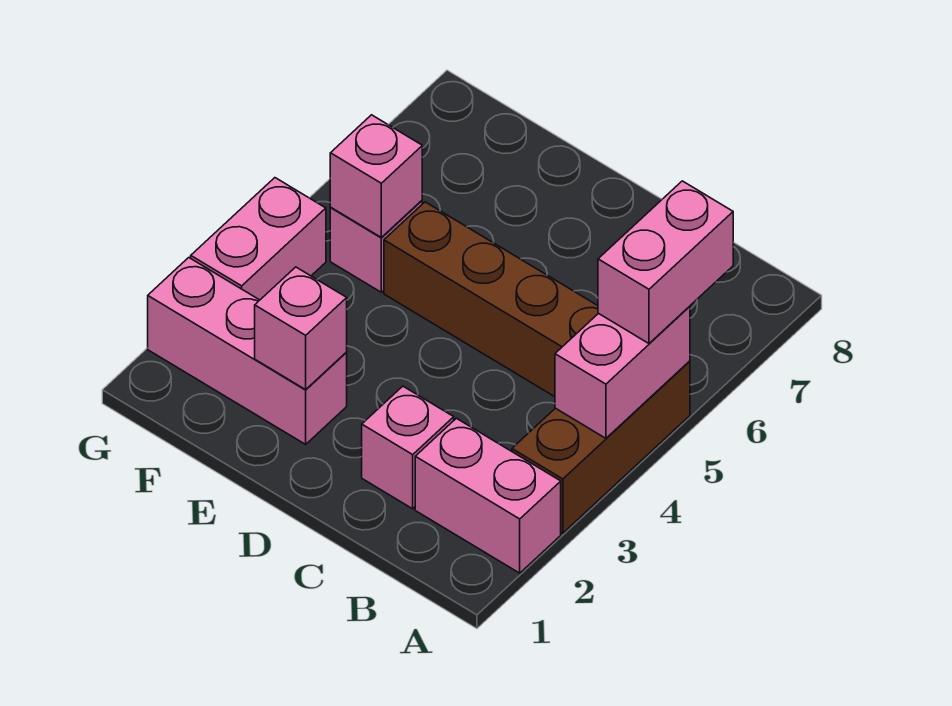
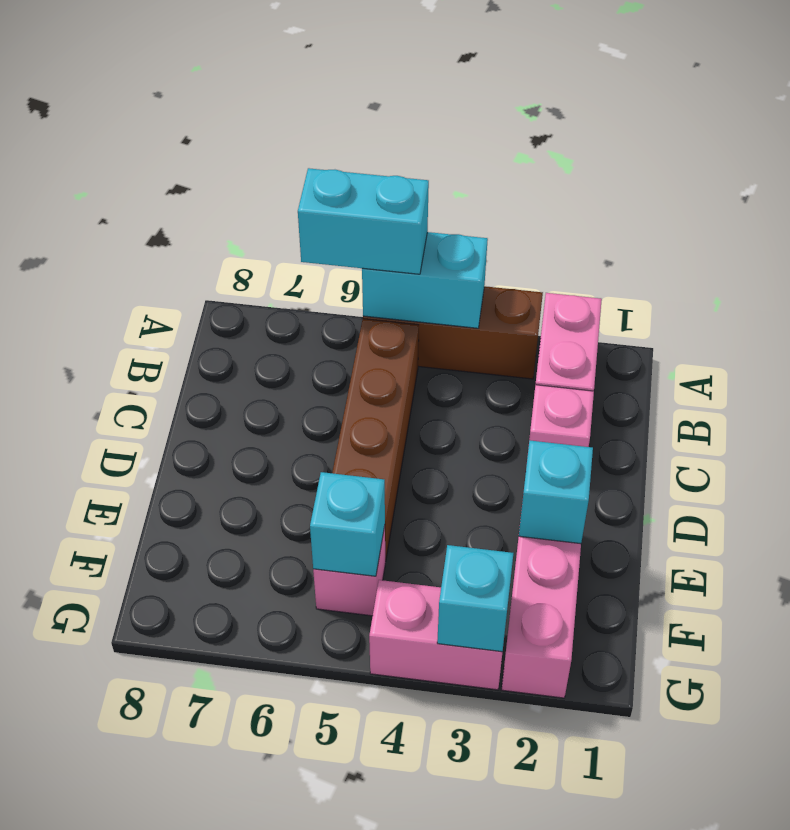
pink brick A4:A5 level 2 -> cyan brick A4:A5 level 2
pink brick A5:A6 level 3 -> cyan brick A5:A6 level 3
pink brick E2 level 2 -> cyan brick E2 level 2
pink brick F5 level 2 -> cyan brick F5 level 2
none -> cyan brick G3 level 2

